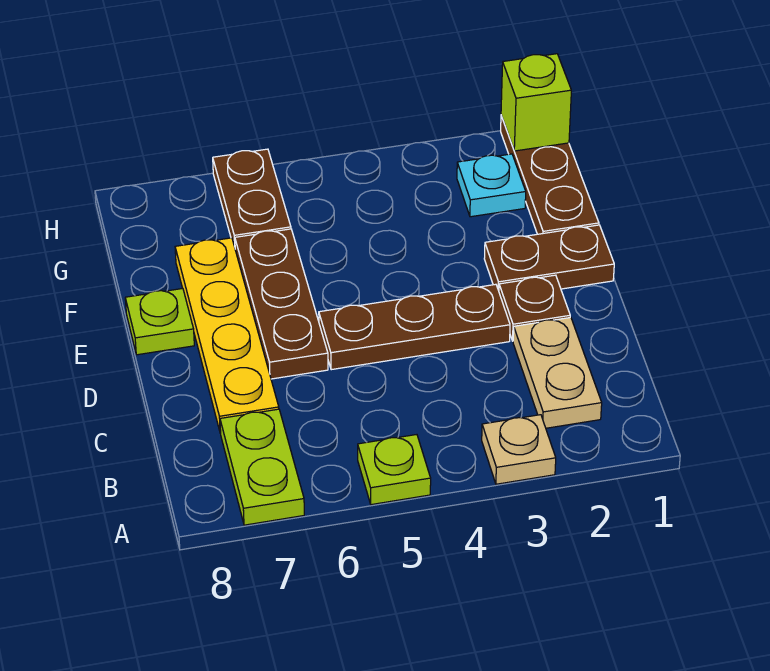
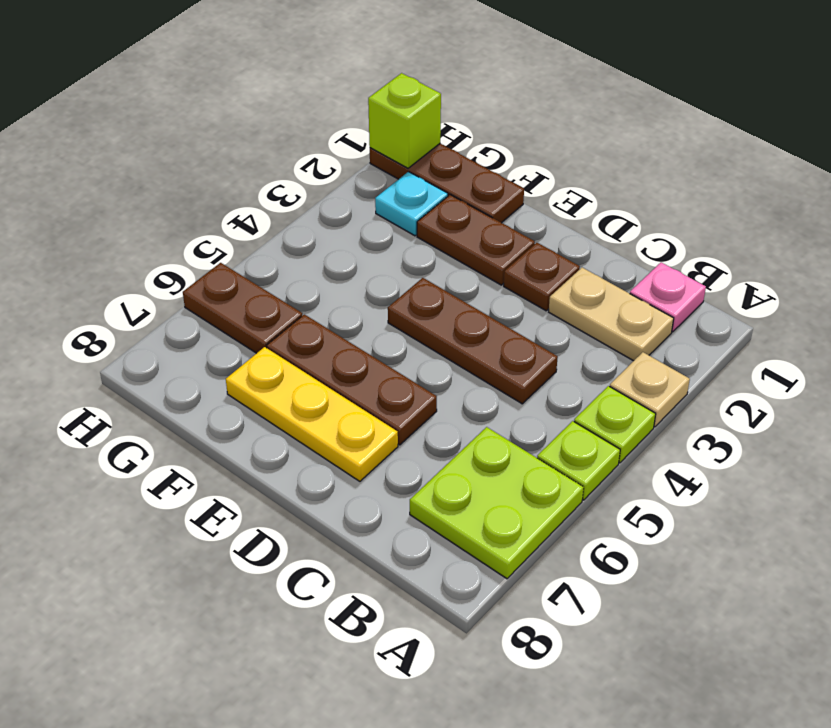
lime plate A7:B7 level 1 -> lime plate A6:B7 level 1
none -> pink plate B1 level 1
yellow plate C7:F7 level 1 -> yellow plate D7:F7 level 1
brown plate D3:D5 level 1 -> brown plate C4:E4 level 1
brown plate E1:E2 level 1 -> brown plate E2:F2 level 1
lime plate E8 level 1 -> lime plate A4 level 1

